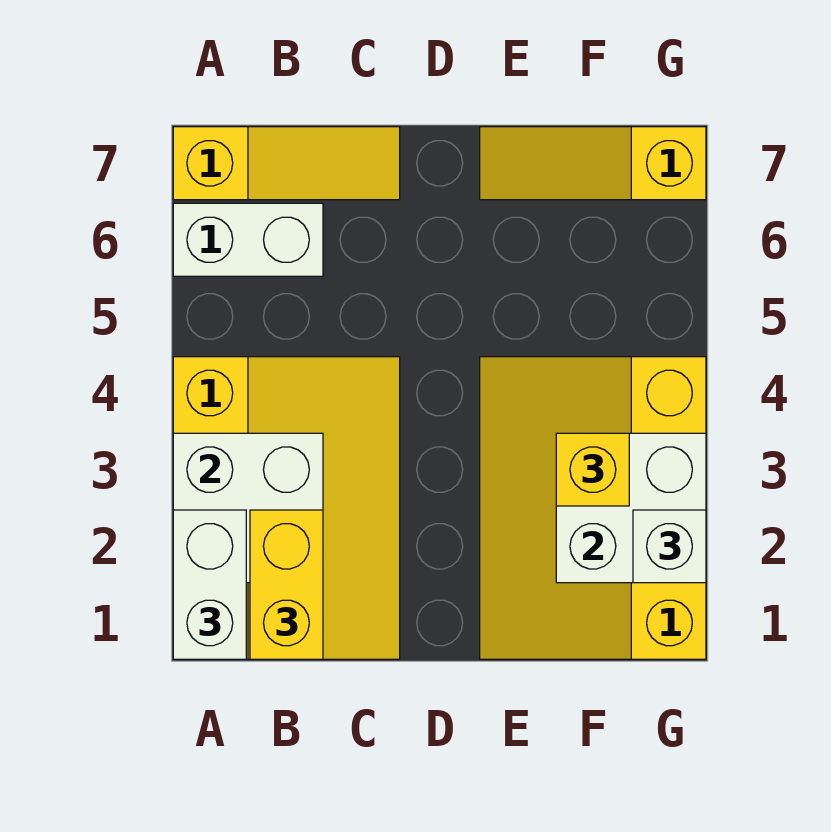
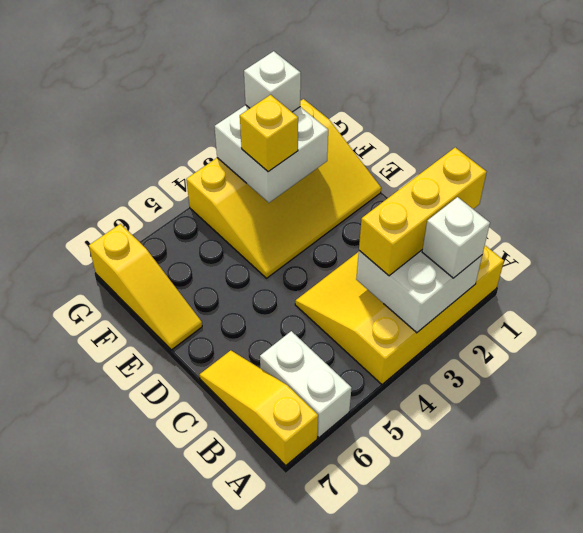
white brick A1:A2 level 3 -> white brick A2 level 3
yellow brick B1:B2 level 3 -> yellow brick B1:B3 level 3

